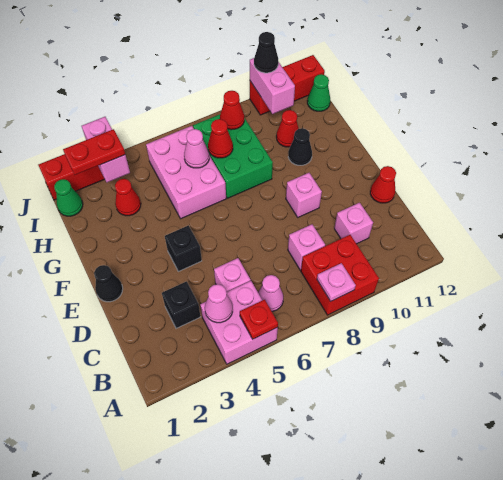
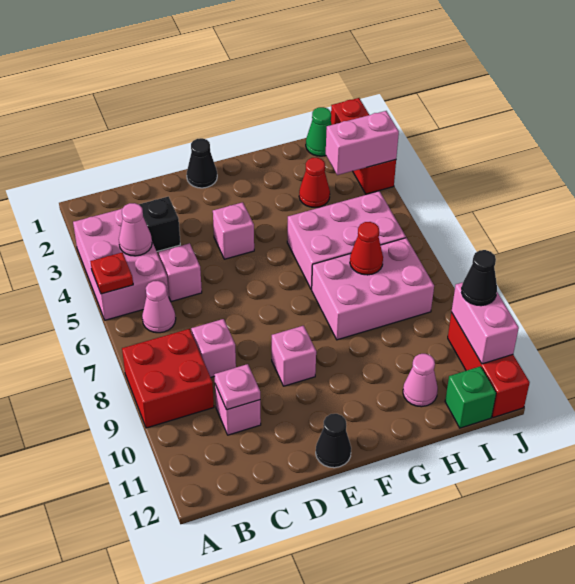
pink brick A4:B5 level 1 -> pink brick A3:B5 level 1
pink plate A8 level 2 -> pink plate C10 level 2
red cone D12 level 1 -> none
black brick E4 level 1 -> pink brick E4 level 1
green brick G7:I8 level 1 -> pink brick G7:I8 level 1
black cone G10 level 1 -> black cone E12 level 1
pink cone H6 level 2 -> pink cone H11 level 1
red cone H10 level 1 -> none
red plate I2:I3 level 3 -> none
red cone I8 level 2 -> none
pink brick I10:J10 level 2 -> pink brick J10:J11 level 2
green cone I12 level 1 -> green brick I12 level 1

